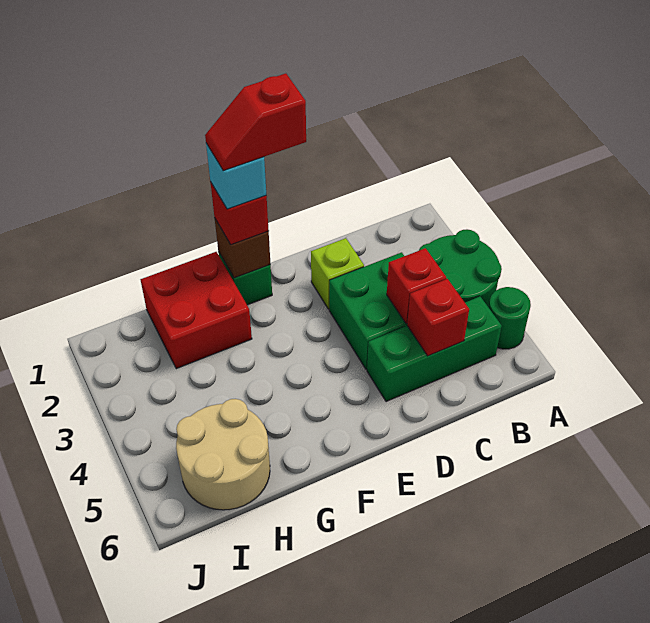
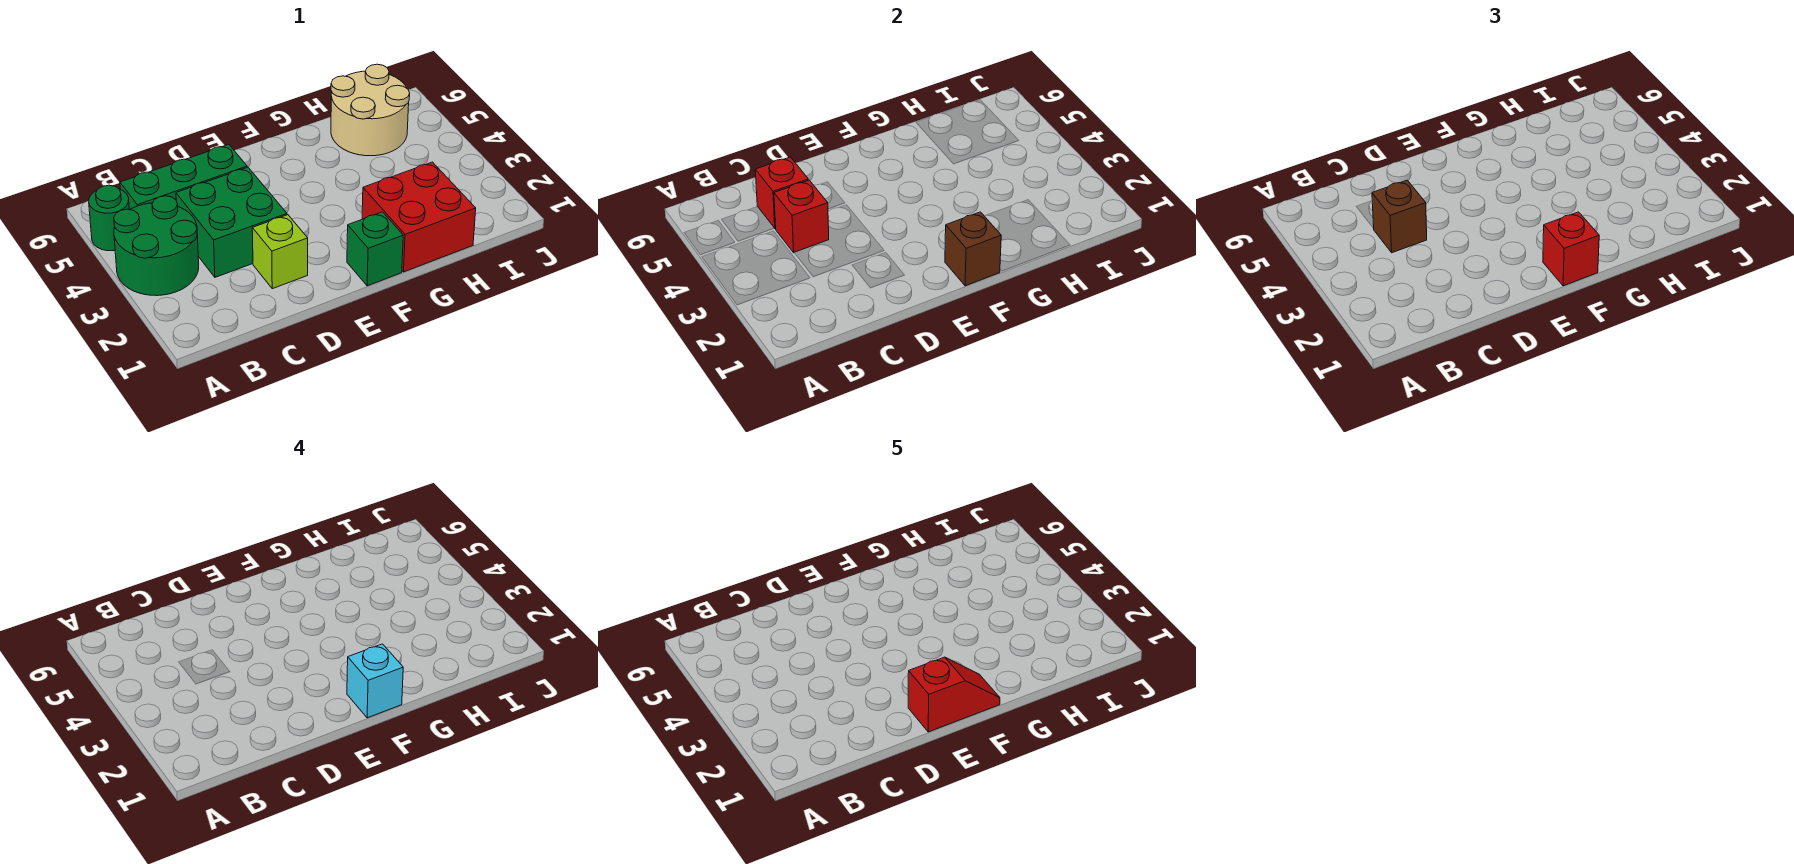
none -> brown brick C4 level 3

